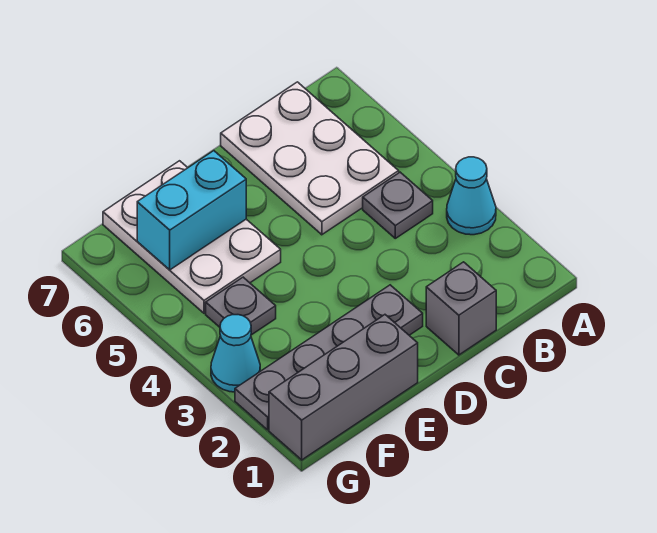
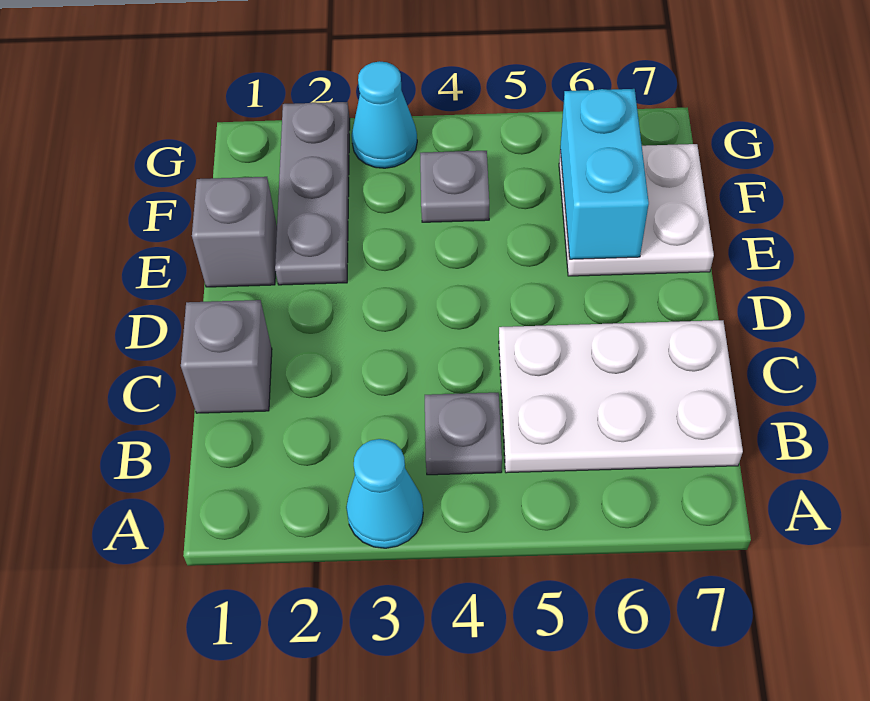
grey plate D2:G2 level 1 -> grey plate E2:G2 level 1
grey brick E1:G1 level 1 -> grey brick E1 level 1
white plate E5:F7 level 1 -> white plate E6:F7 level 1

